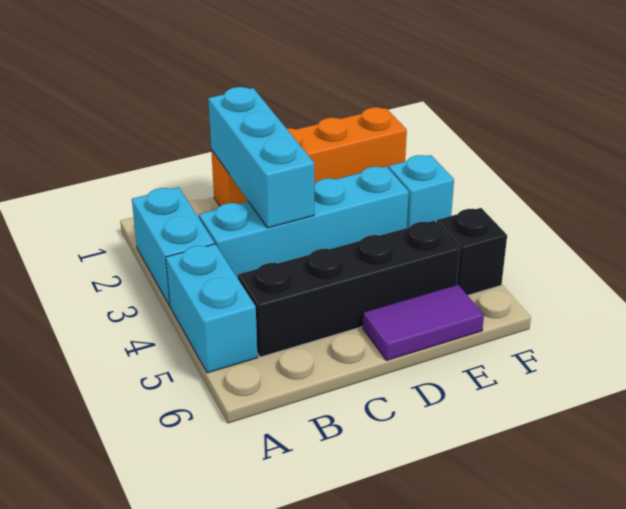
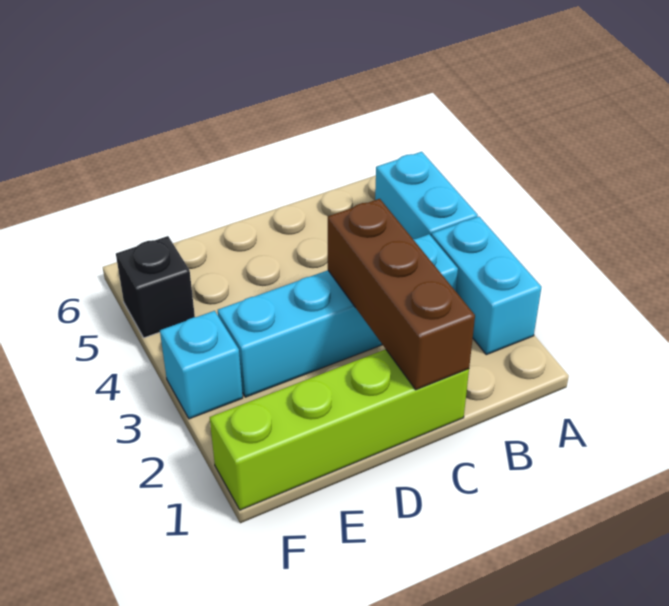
black brick B5:E5 level 1 -> none
orange brick C1:F1 level 1 -> lime brick C1:F1 level 1
cyan brick C1:C3 level 2 -> brown brick C1:C3 level 2
purple tile D6:E6 level 1 -> none

